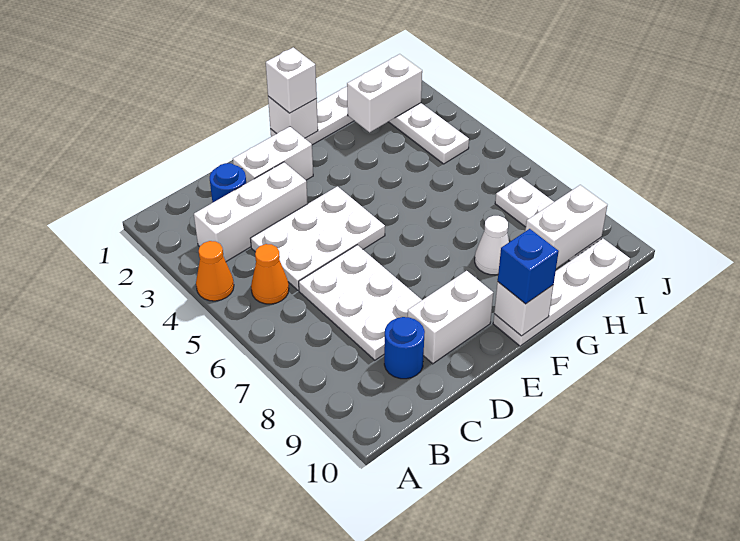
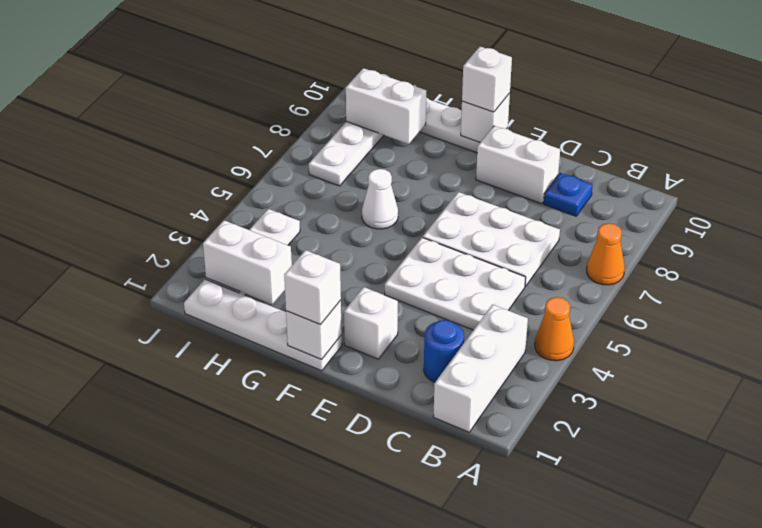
white brick B3:D3 level 1 -> white brick B1:B3 level 1
orange cone B5 level 1 -> orange cone A7 level 1
white plate C6:D8 level 1 -> white plate C6:E7 level 1
blue round brick C9 level 1 -> blue plate C9 level 1
white brick D2:E2 level 1 -> white brick E2 level 1
blue brick F10 level 3 -> white brick F10 level 3
white cone G8 level 1 -> white cone G6 level 1

